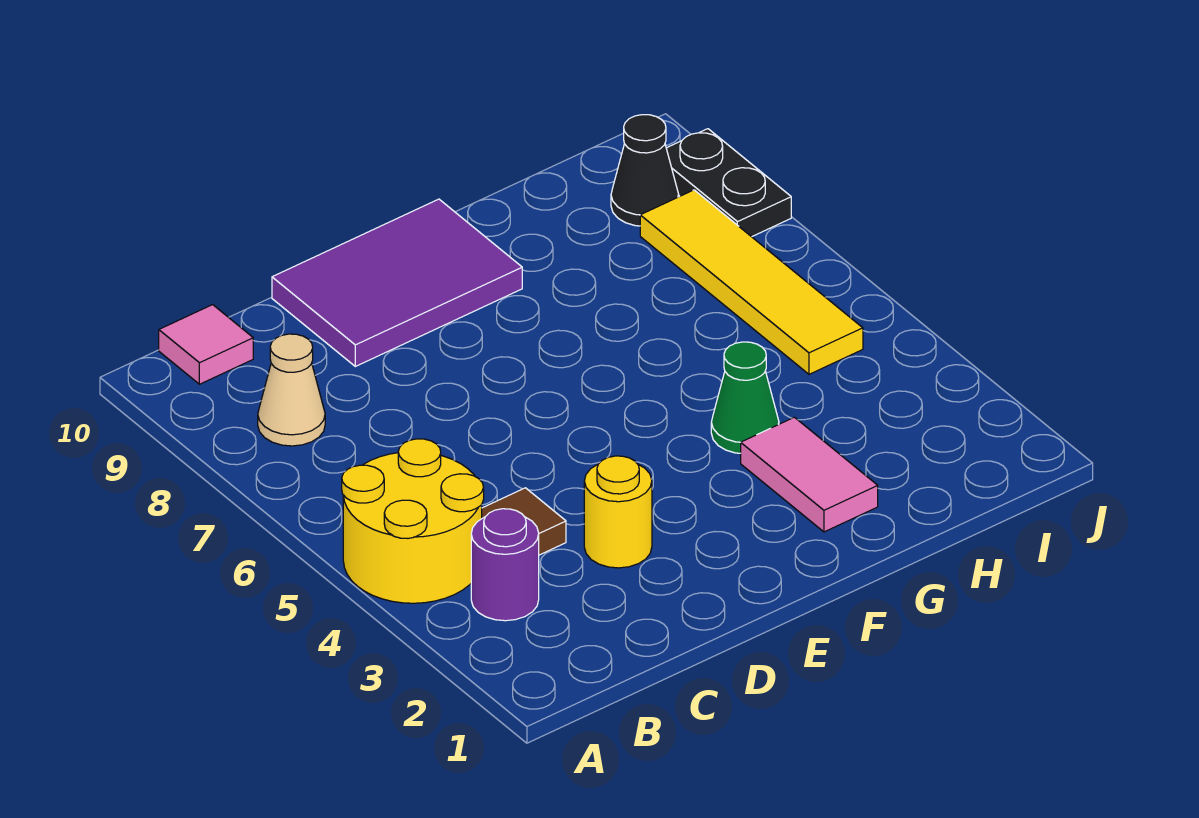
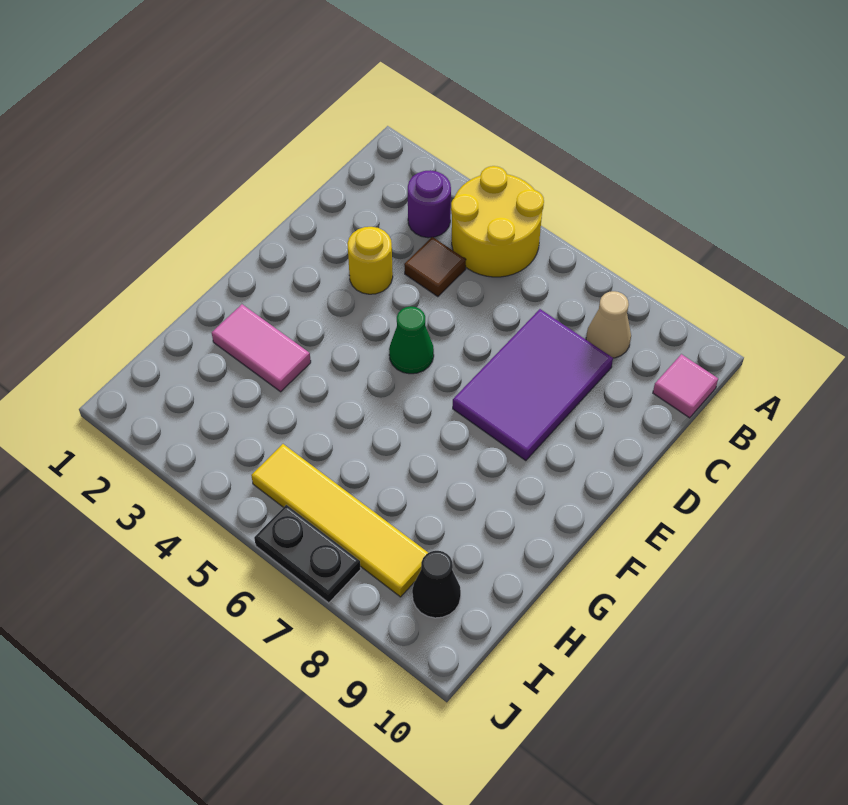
purple tile D9:F10 level 1 -> purple tile C7:E8 level 1
green cone G4 level 1 -> green cone E5 level 1
black plate J8:J9 level 1 -> black plate J6:J7 level 1

